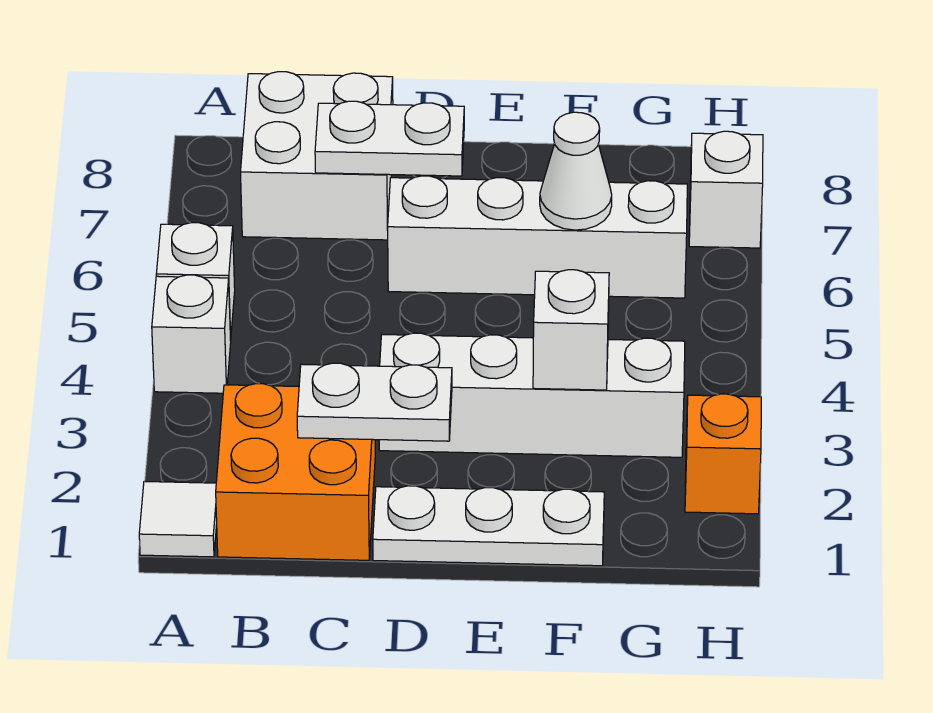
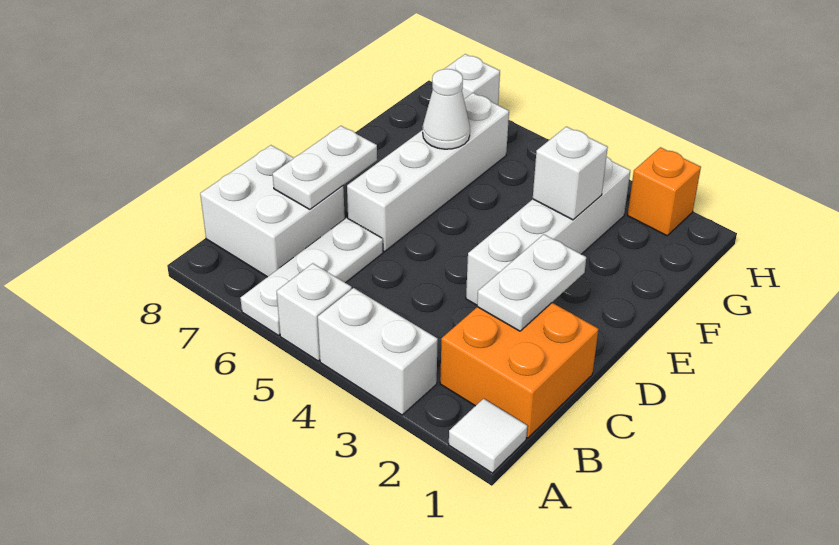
white brick A4 level 1 -> white brick A3:A4 level 1
white plate D1:F1 level 1 -> white plate A6:C6 level 1

